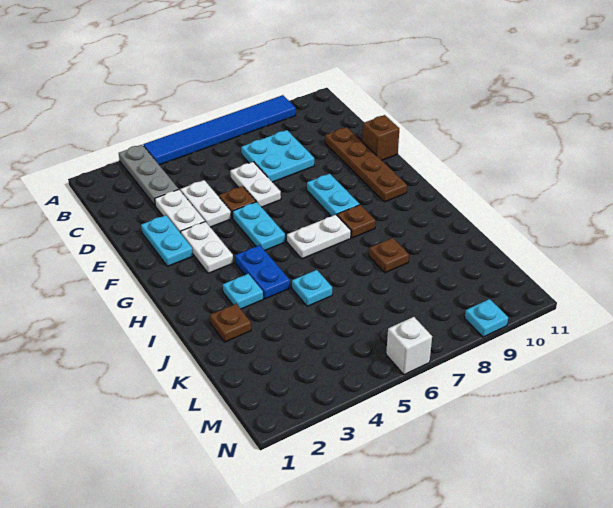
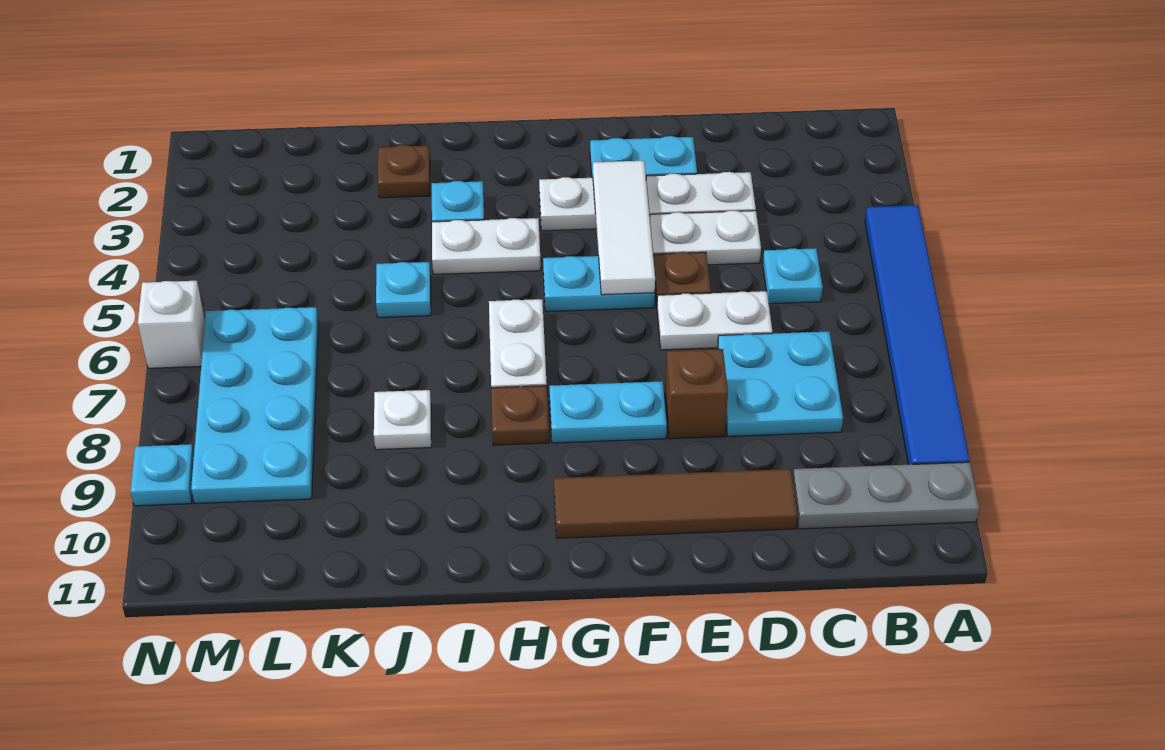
grey plate A3:C3 level 1 -> grey plate A10:C10 level 1
none -> cyan plate C5 level 1
brown plate D10:G10 level 1 -> brown tile D10:G10 level 1
brown brick E11 level 1 -> brown brick E8 level 1
none -> white tile F3:F5 level 2
blue plate H4:I4 level 1 -> white plate H4:I4 level 1
brown plate J8 level 1 -> white plate J8 level 1
none -> cyan plate L6:M9 level 1

